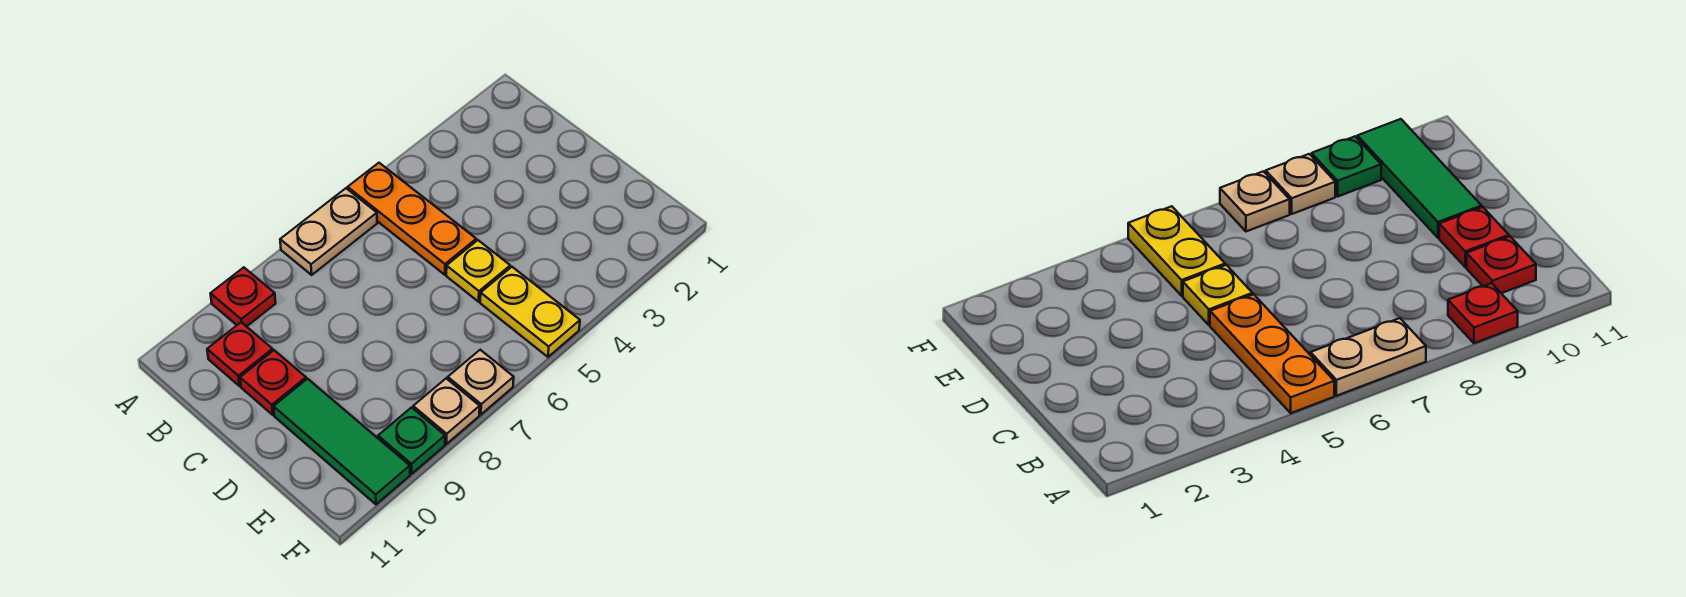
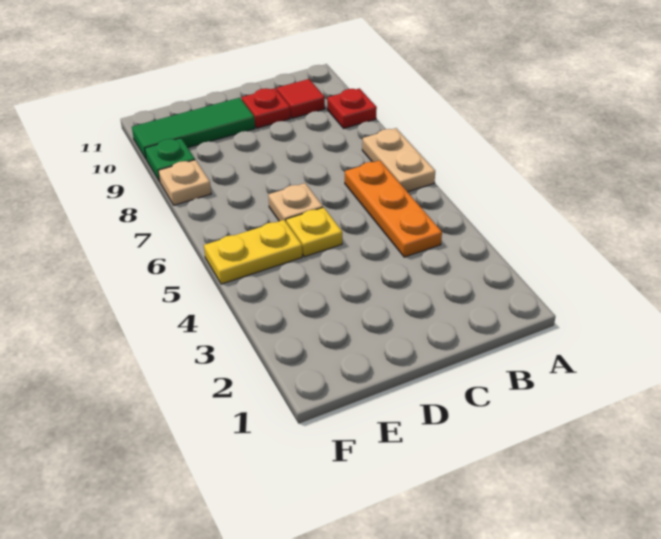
orange plate A5:C5 level 1 -> orange plate B4:B6 level 1
red plate B10 level 1 -> red tile B10 level 1
tan plate F7 level 1 -> tan plate D6 level 1

